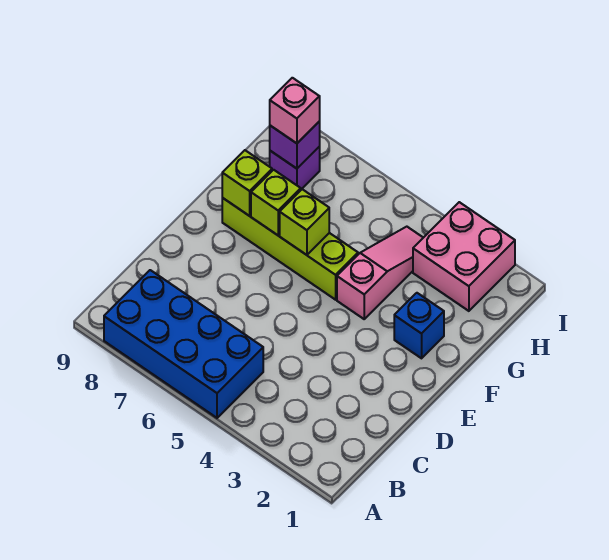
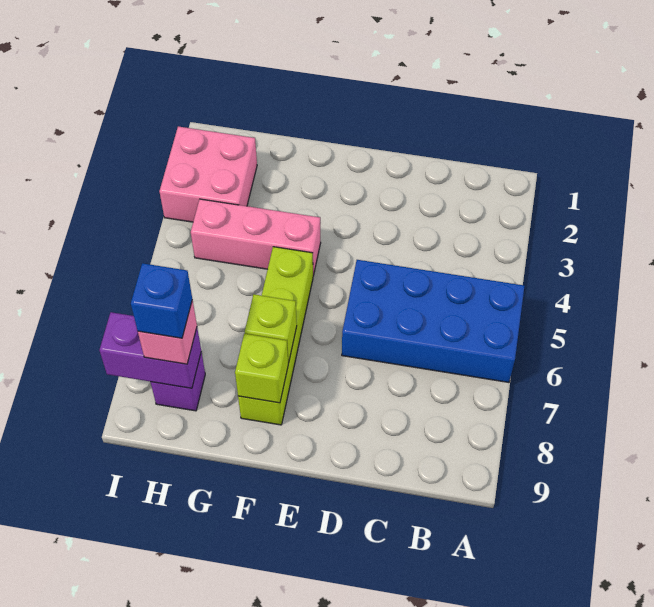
blue brick A5:B8 level 1 -> blue brick A5:D6 level 1
blue brick F2 level 1 -> blue brick H8 level 4
pink slope F4:H4 level 1 top F -> pink brick F4:H4 level 1
lime brick F6 level 2 -> none
purple brick H8 level 2 -> purple brick H8:I8 level 2

